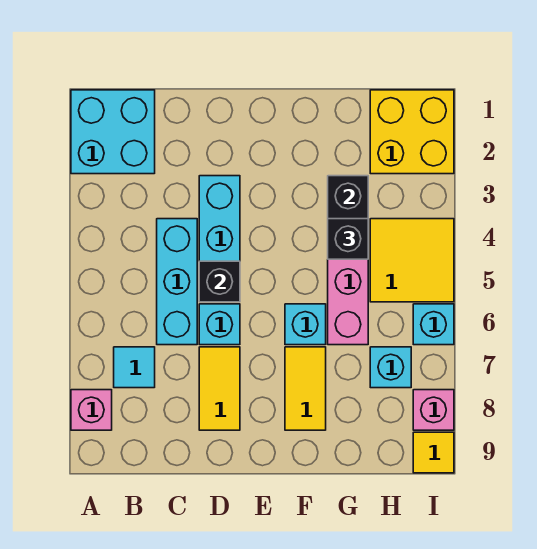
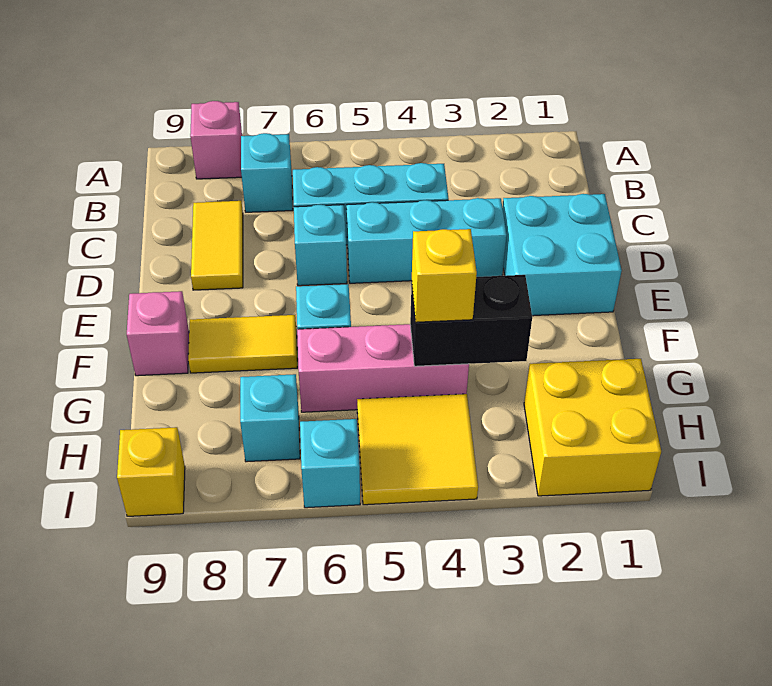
cyan brick A1:B2 level 1 -> cyan brick D1:E2 level 1
cyan tile B7 level 1 -> cyan brick B7 level 1
black brick D5 level 2 -> none
yellow tile D7:D8 level 1 -> yellow tile C8:D8 level 1
black brick G4 level 3 -> yellow brick G4 level 3
pink brick I8 level 1 -> pink brick F9 level 1
yellow tile I9 level 1 -> yellow brick I9 level 1

